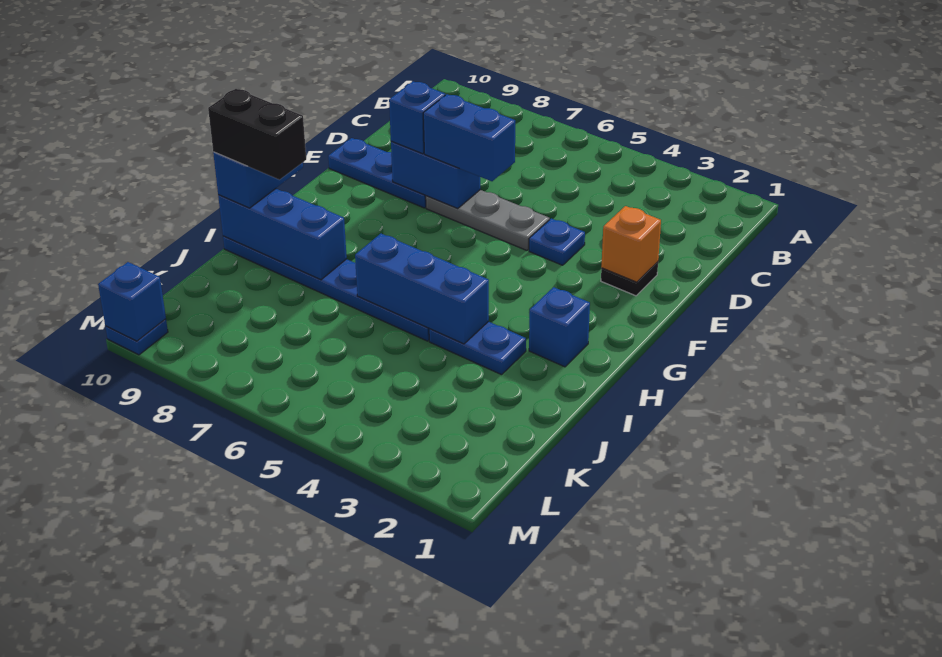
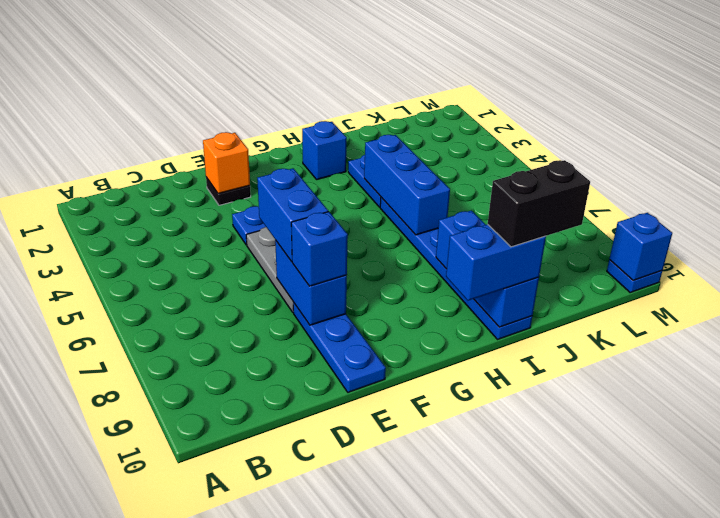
black brick I9:I10 level 4 -> black brick I10:J10 level 4

